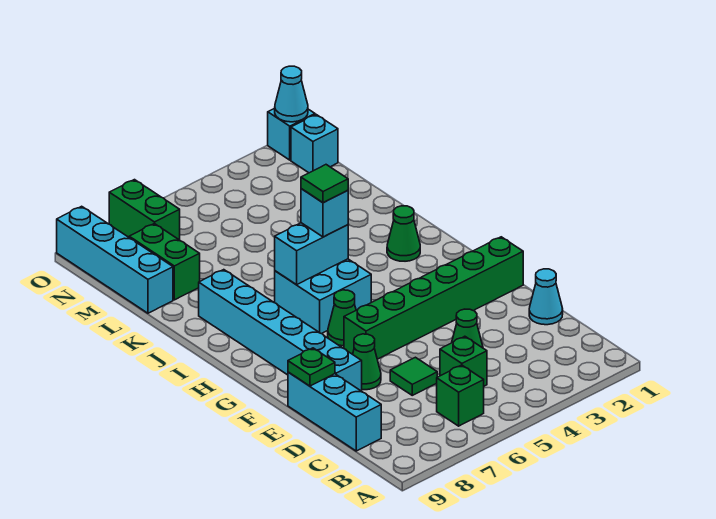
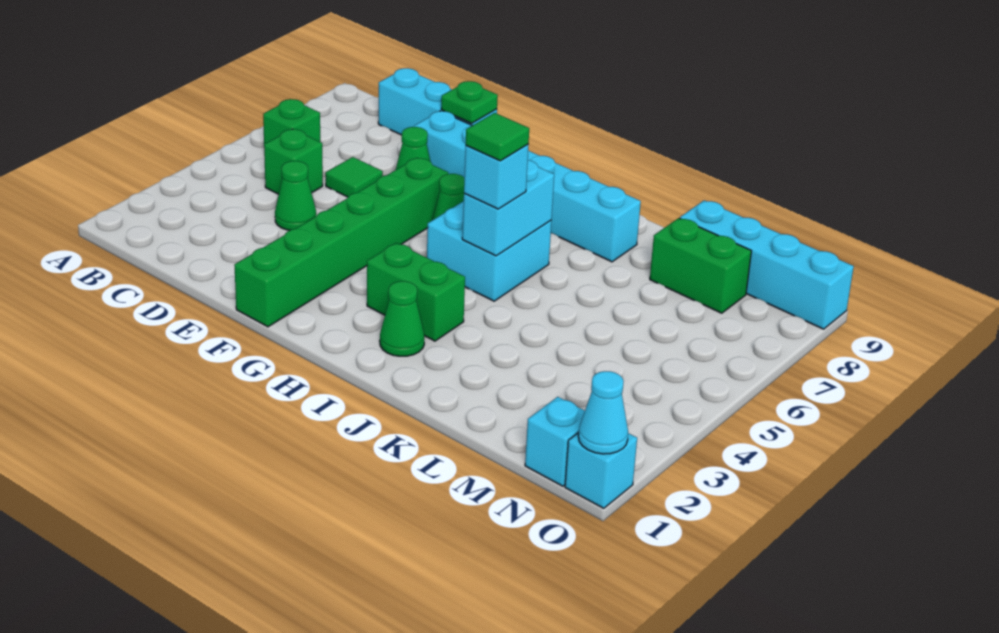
cyan cone D1 level 1 -> none
green brick N7:O7 level 1 -> green brick H3:I3 level 1

